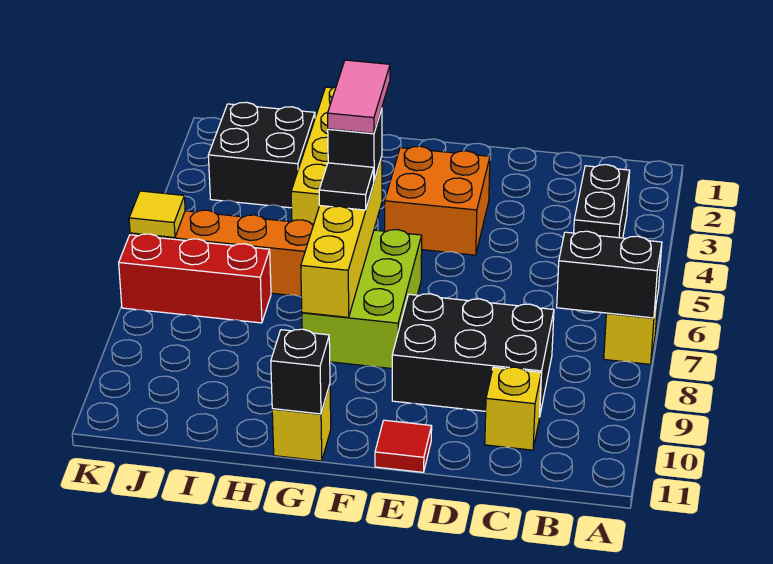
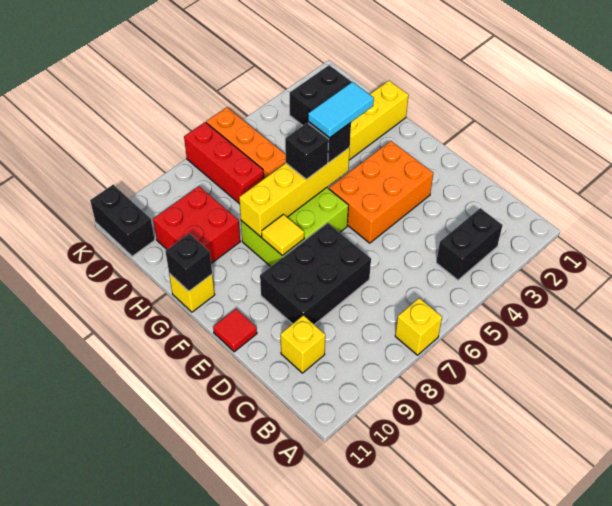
black brick A7:B7 level 2 -> black brick J11:K11 level 1
black brick C8:E9 level 1 -> black brick D7:E9 level 1
orange brick E3:F4 level 1 -> orange brick E3:F5 level 1
pink tile G4:G5 level 4 -> cyan tile G4:G5 level 4
black tile G6 level 3 -> black brick G6 level 3
none -> red brick H9:I10 level 1
yellow tile K6 level 2 -> yellow tile F8 level 2

